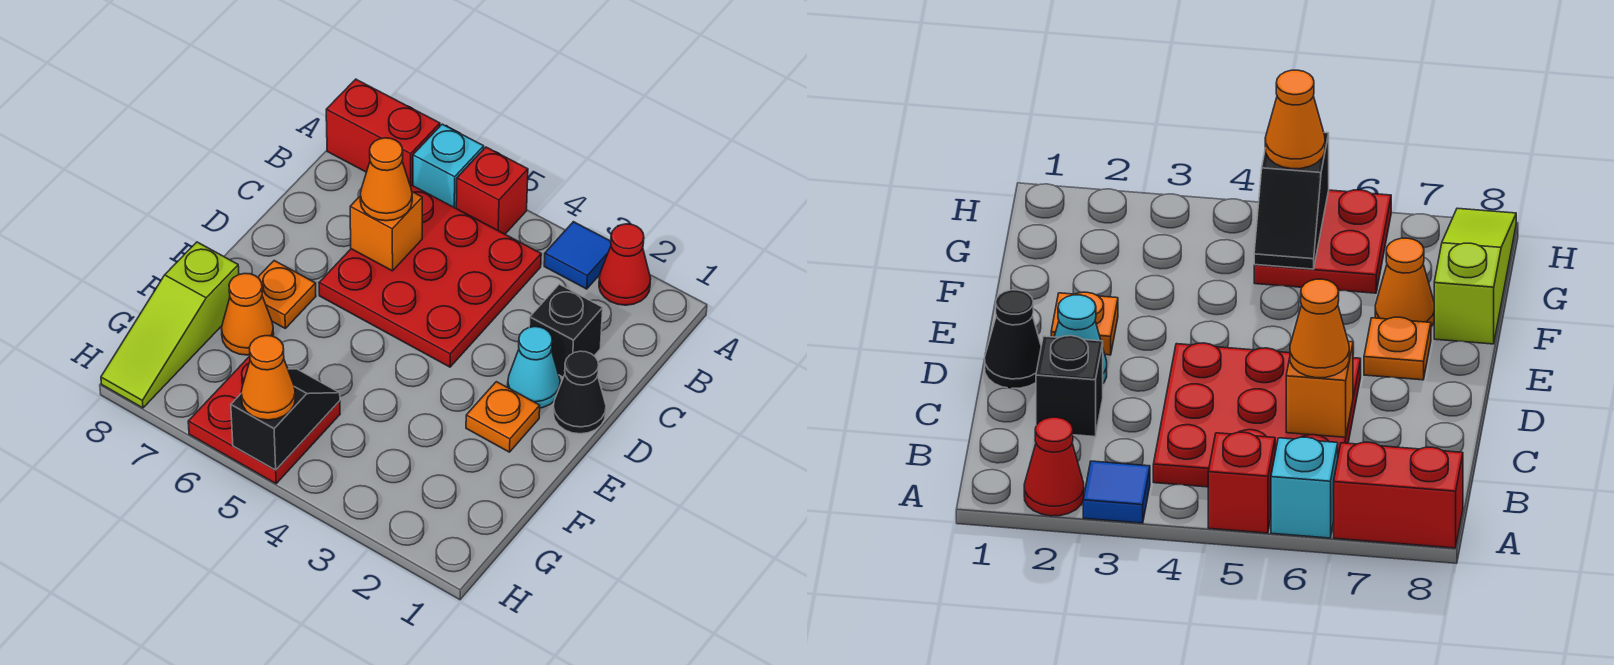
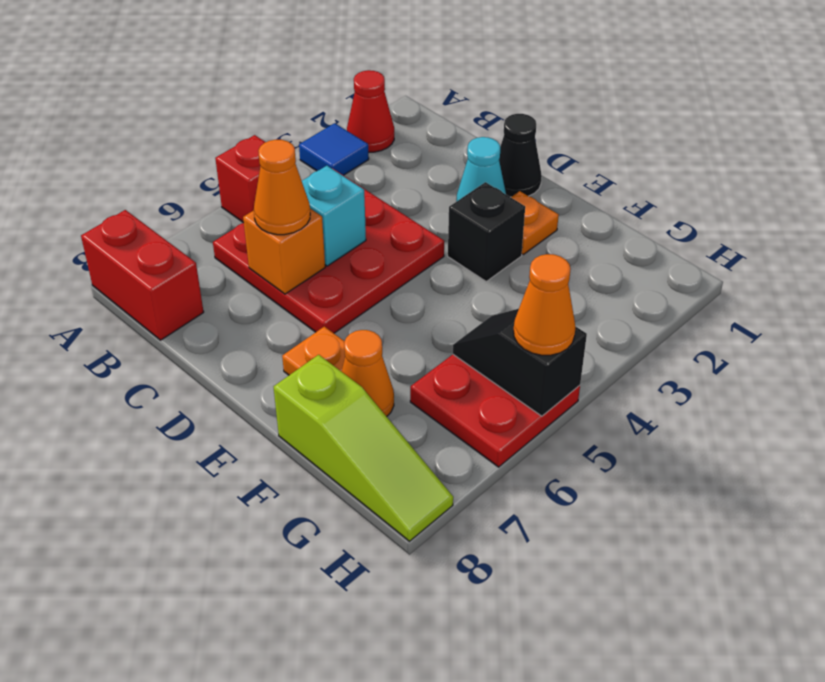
cyan brick A6 level 1 -> cyan brick C5 level 2
red brick A7:A8 level 1 -> red brick A8:B8 level 1
black brick C2 level 1 -> black brick E3 level 1

